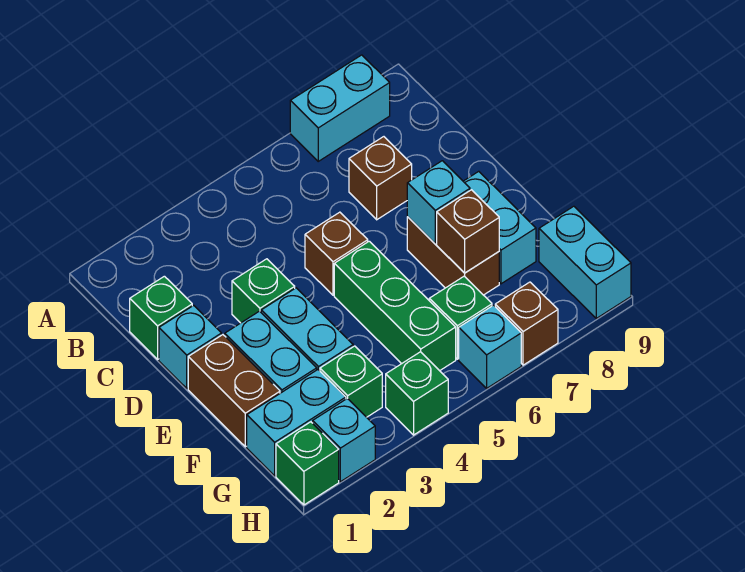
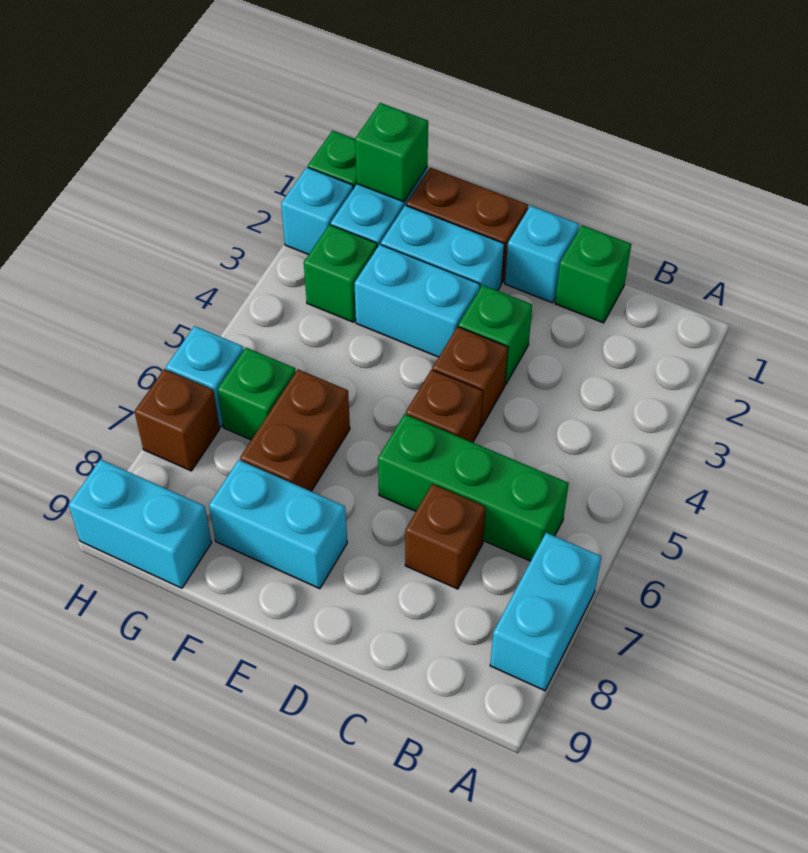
green brick E5:G5 level 1 -> green brick B6:D6 level 1
brown brick E7:F7 level 1 -> brown brick F6:F7 level 1
cyan brick E7 level 2 -> none
brown brick F7 level 2 -> brown brick D4 level 1
green brick H4 level 1 -> green brick G1 level 2

